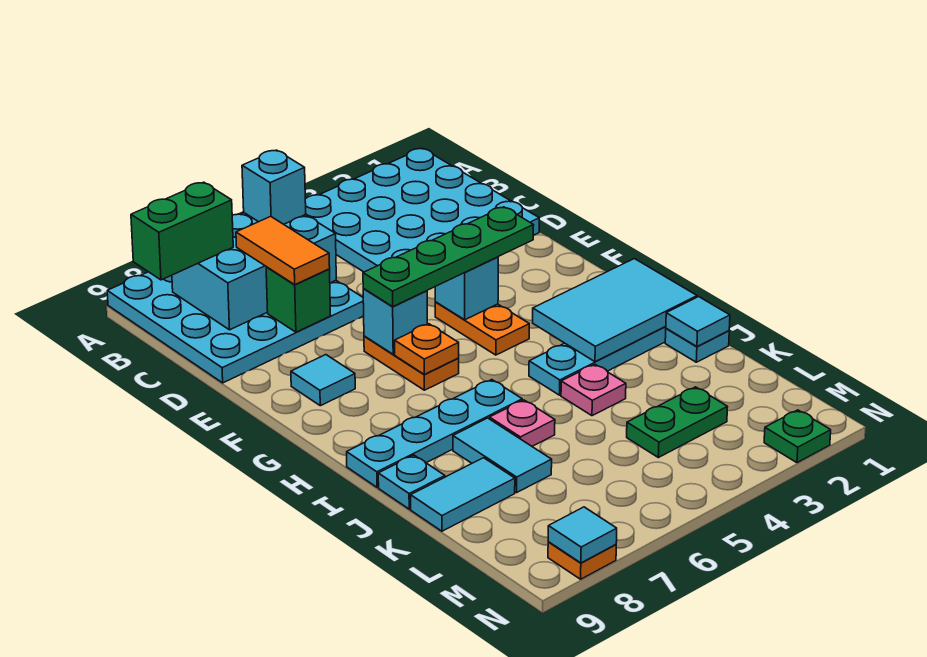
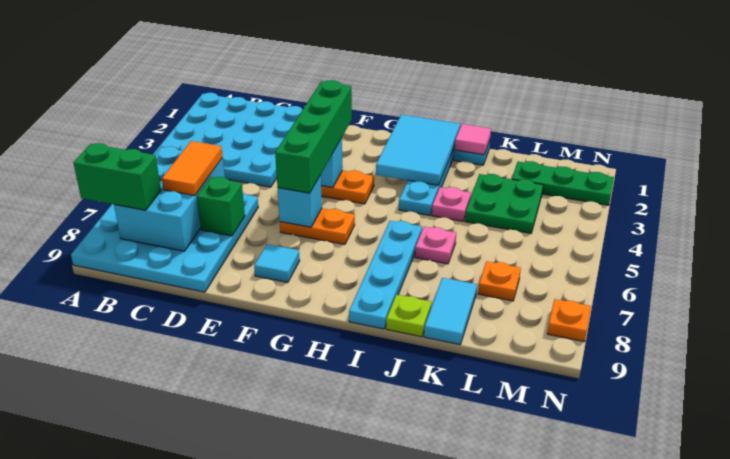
cyan brick B6 level 3 -> none
green brick B8:B9 level 3 -> green brick A8:B8 level 3
orange tile C7:D7 level 3 -> orange tile C6:C7 level 3
green plate F3:F6 level 3 -> green brick F3:F6 level 3
orange plate G6 level 2 -> orange plate L7 level 1
cyan tile J1 level 2 -> pink tile J1 level 2
cyan tile J7:K7 level 1 -> none
cyan plate J9 level 1 -> lime plate J9 level 1
green plate L3:L4 level 1 -> green plate K3:L4 level 1
green plate N2 level 1 -> green plate L2:N2 level 1
cyan tile N8 level 2 -> none

